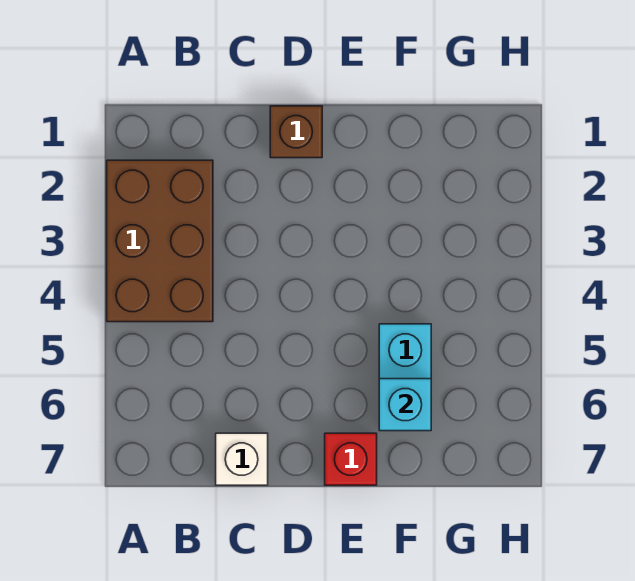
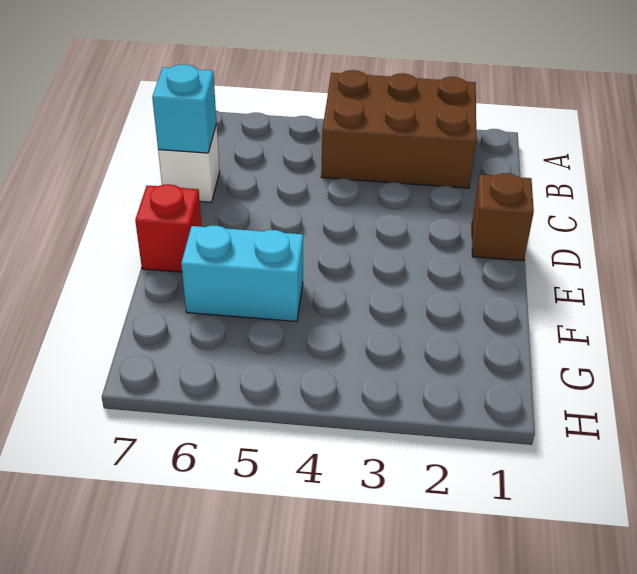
cyan brick F6 level 2 -> cyan brick C7 level 2

